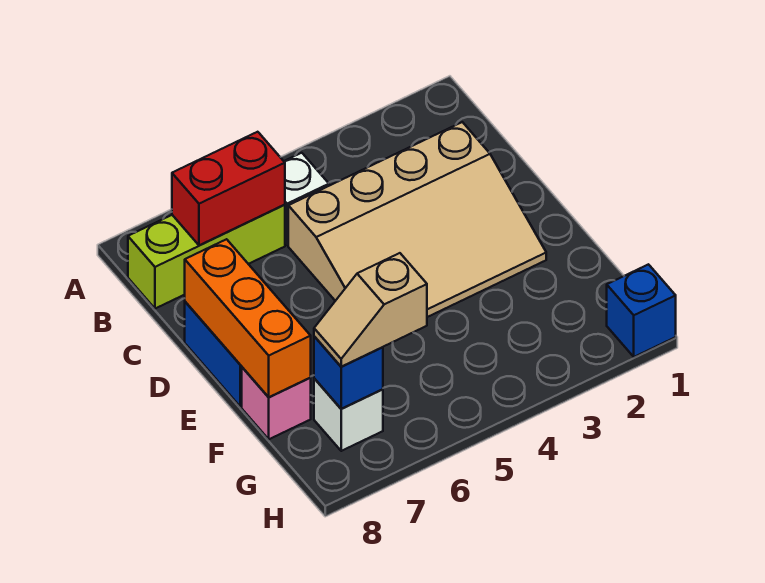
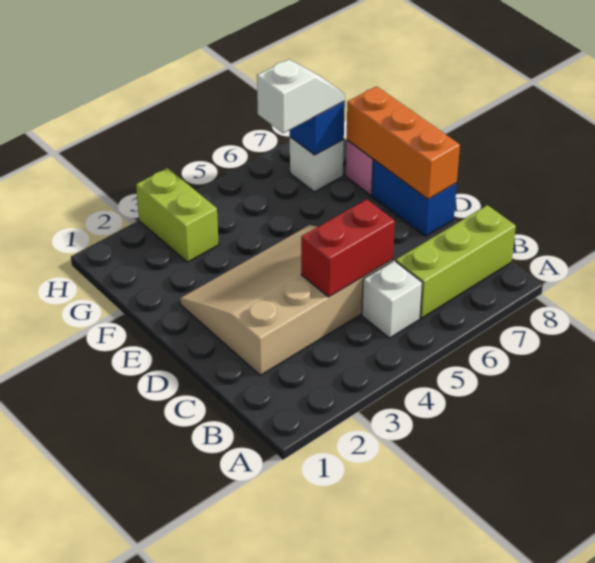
red brick B6:B7 level 2 -> red brick C4:C5 level 2
none -> lime brick G3:H3 level 1
tan slope G6:G7 level 3 top 6 -> white slope G6:G7 level 3 top 6
blue brick H1 level 1 -> none

